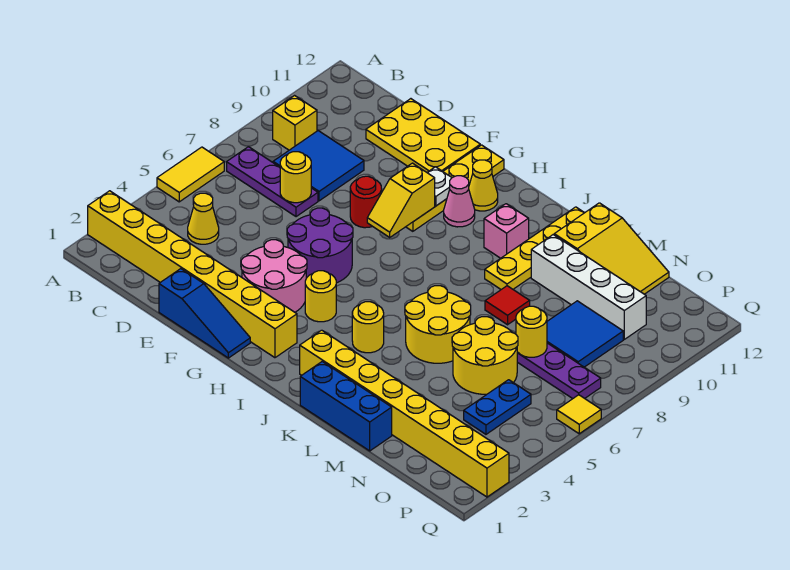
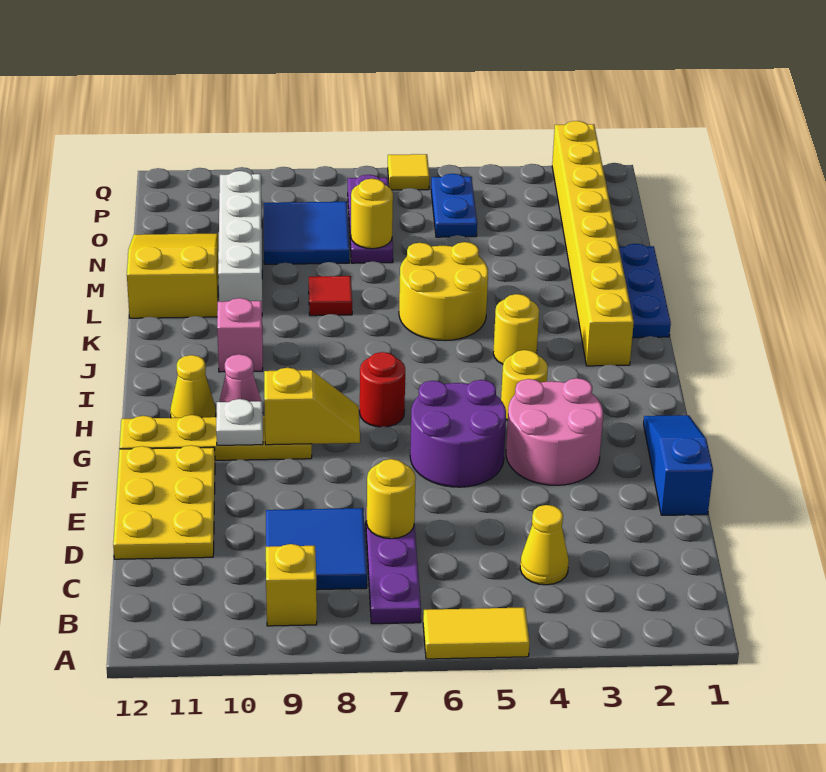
yellow brick A2:H2 level 1 -> none
red round brick F8 level 1 -> red round brick H7 level 1
blue brick K1:M1 level 1 -> blue plate K1:M1 level 1
yellow plate K9:K12 level 1 -> none
yellow round brick M5:N6 level 1 -> none
blue plate O4:O5 level 1 -> blue plate O5:P5 level 1

